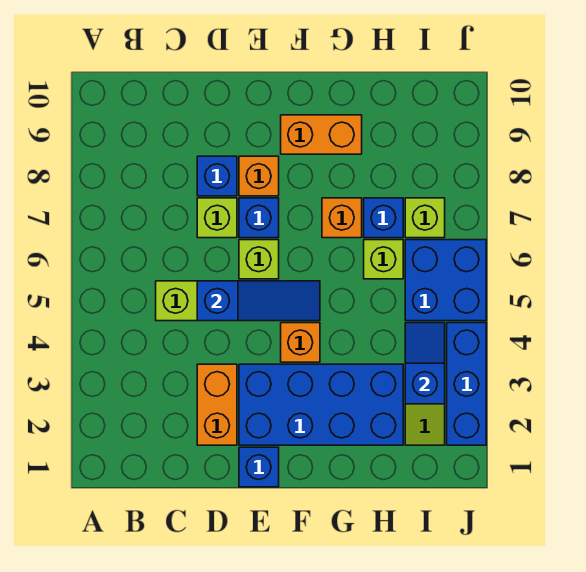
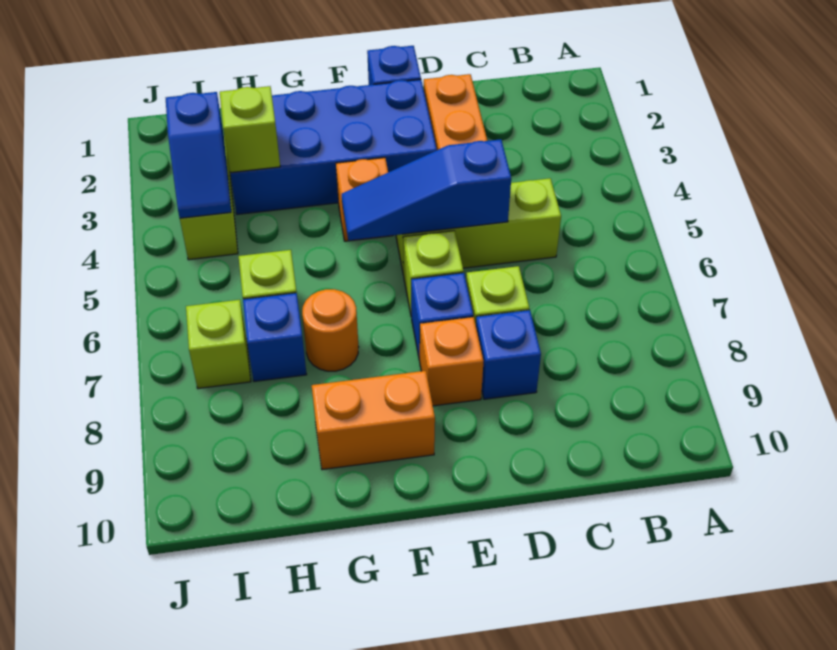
orange brick G7 level 1 -> orange round brick G7 level 1
none -> lime brick H3 level 2
blue brick I5:J6 level 1 -> none
blue brick J2:J4 level 1 -> none

